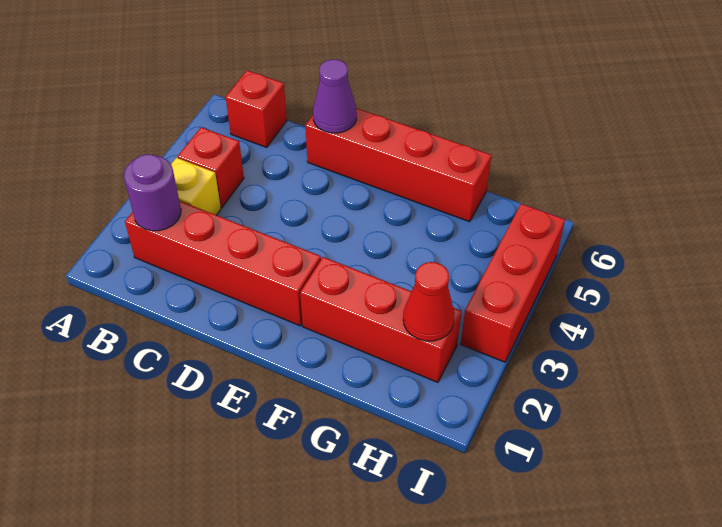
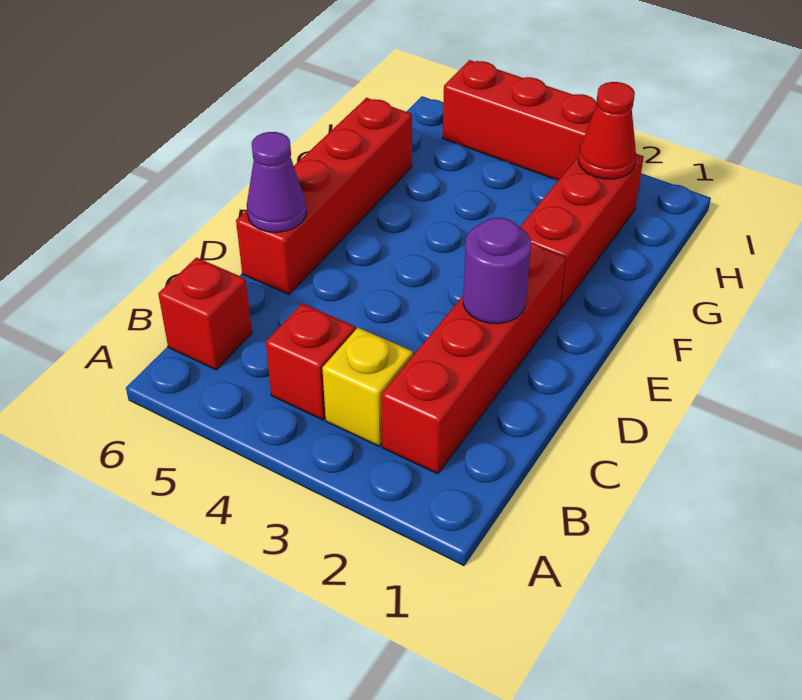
purple round brick B2 level 2 -> purple round brick D2 level 2

